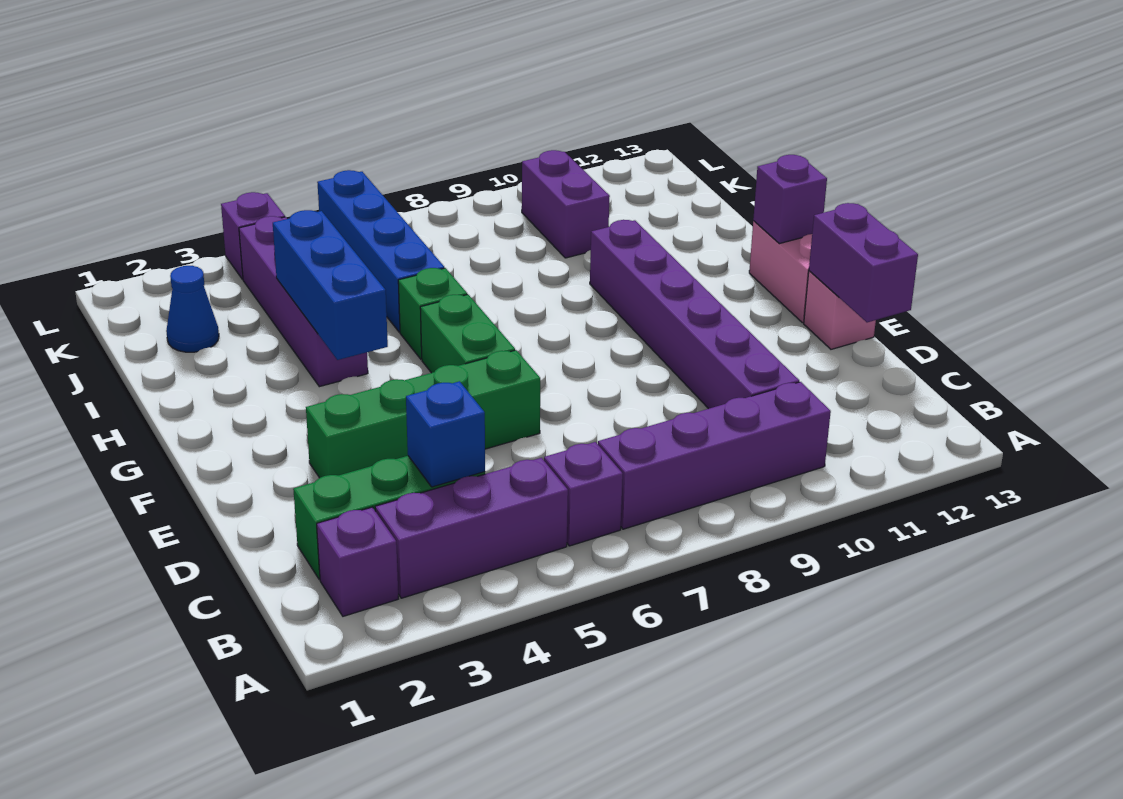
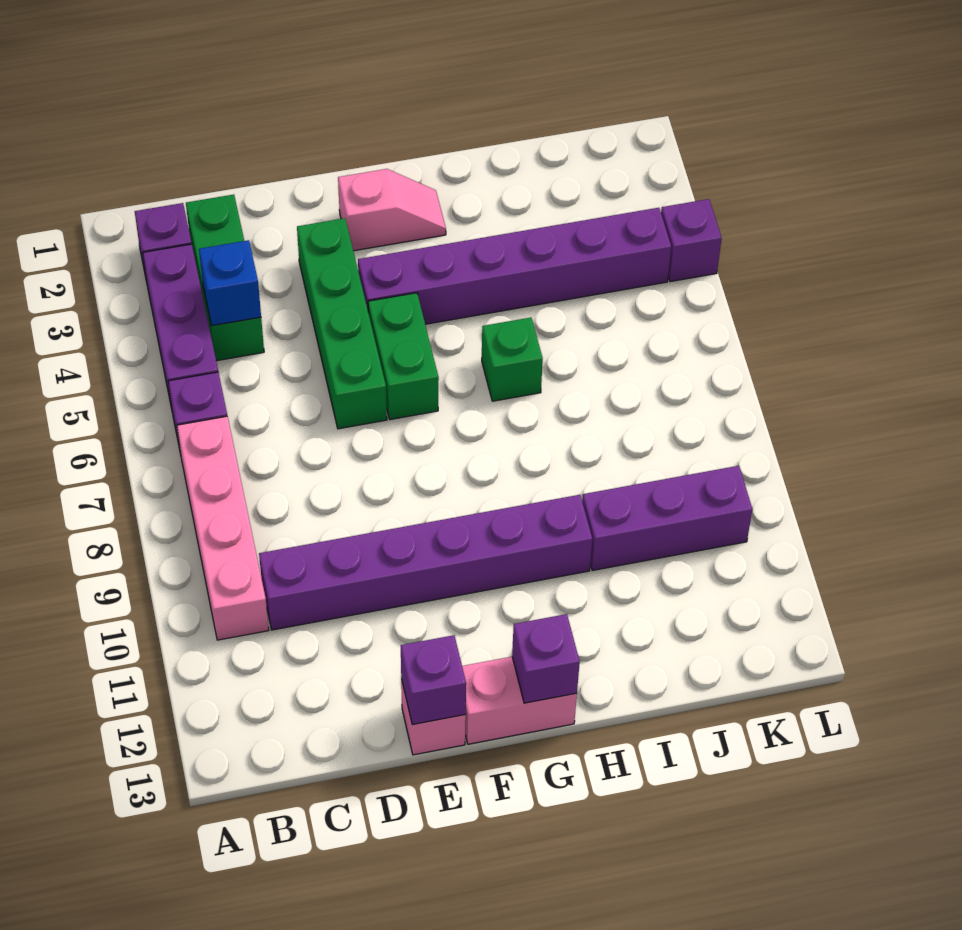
purple brick B7:B10 level 1 -> pink brick B7:B10 level 1
purple brick D13:E13 level 2 -> purple brick E13 level 2
none -> pink slope F2:G2 level 1 top F
green brick F6:G6 level 1 -> green brick F5:F6 level 1
blue brick G4:I4 level 2 -> none
purple brick H4:K4 level 1 -> purple brick F4:K4 level 1
blue brick I6:L6 level 1 -> none
blue cone J2 level 1 -> none
purple brick J10:K10 level 1 -> purple brick I10:K10 level 1

